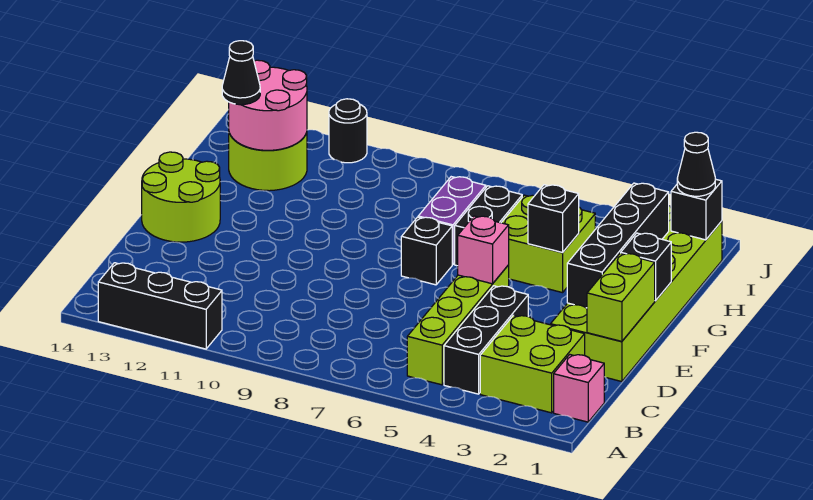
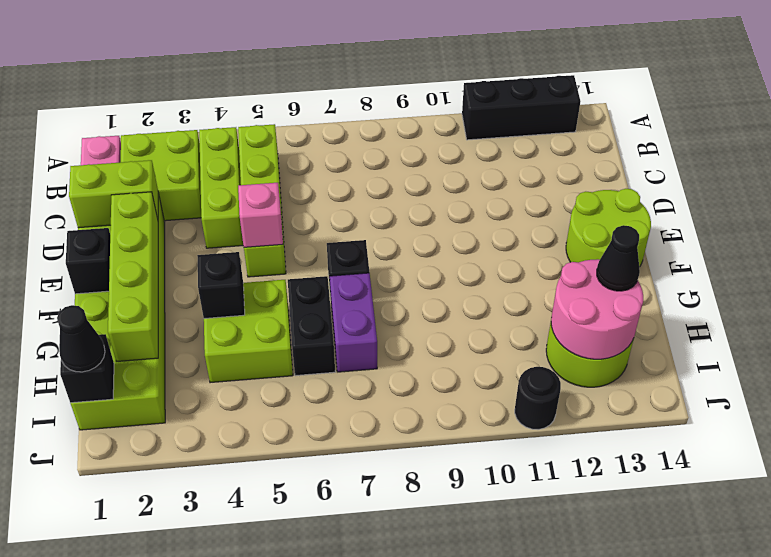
black brick B4:D4 level 1 -> lime brick B4:D4 level 1
lime brick D1:E1 level 2 -> lime brick D1:D2 level 2
black brick E2:H2 level 2 -> lime brick E2:H2 level 2

